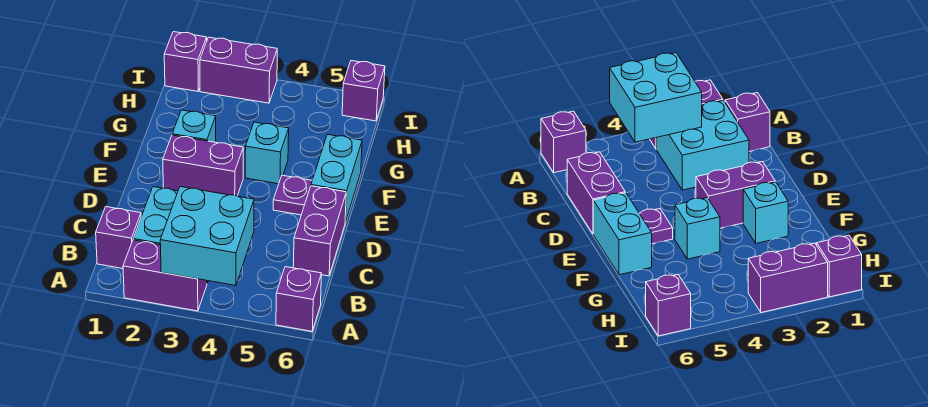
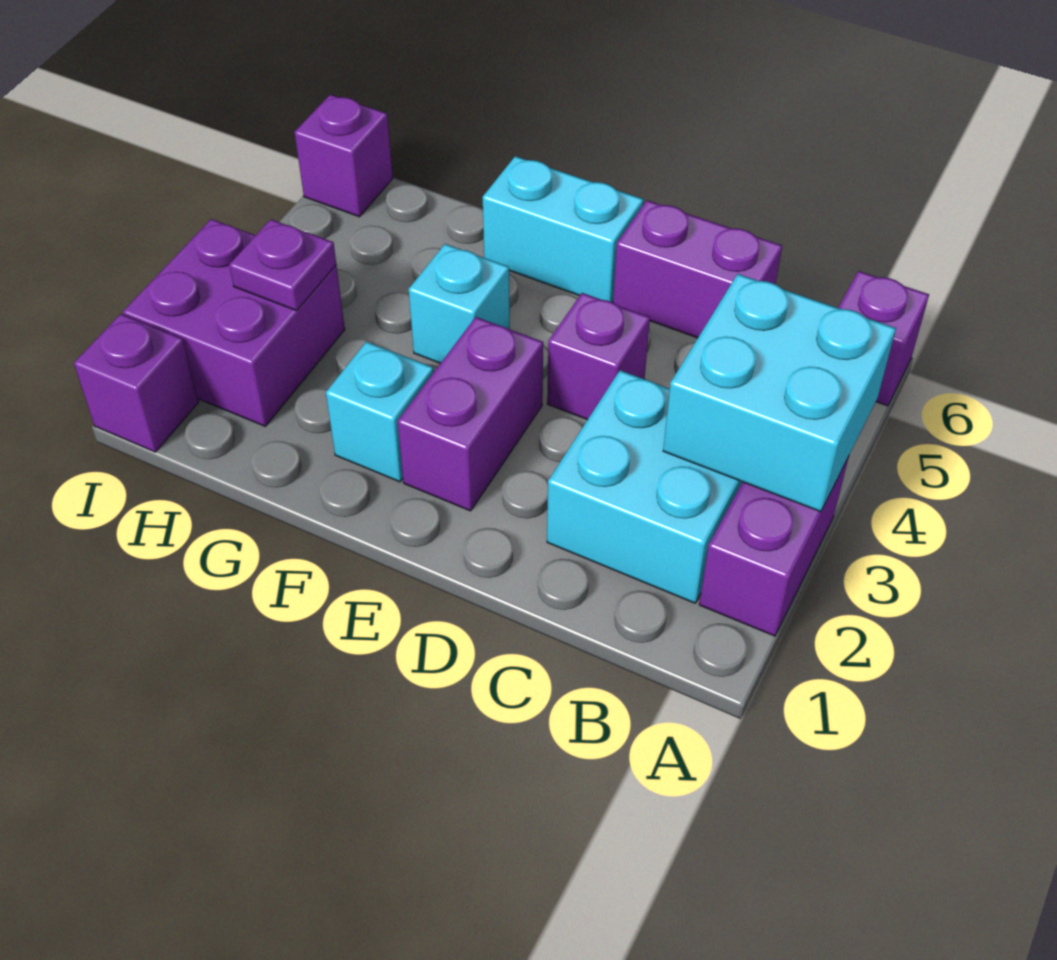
purple brick B1 level 1 -> purple brick D4 level 1
purple plate E5 level 1 -> purple plate H3 level 2
purple brick I2:I3 level 1 -> purple brick H2:I3 level 1

